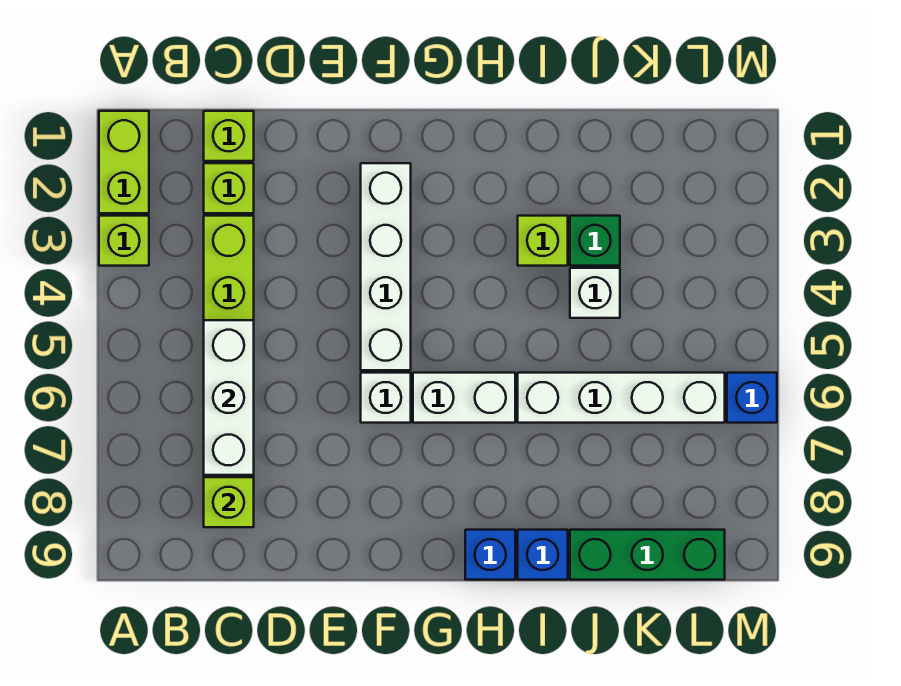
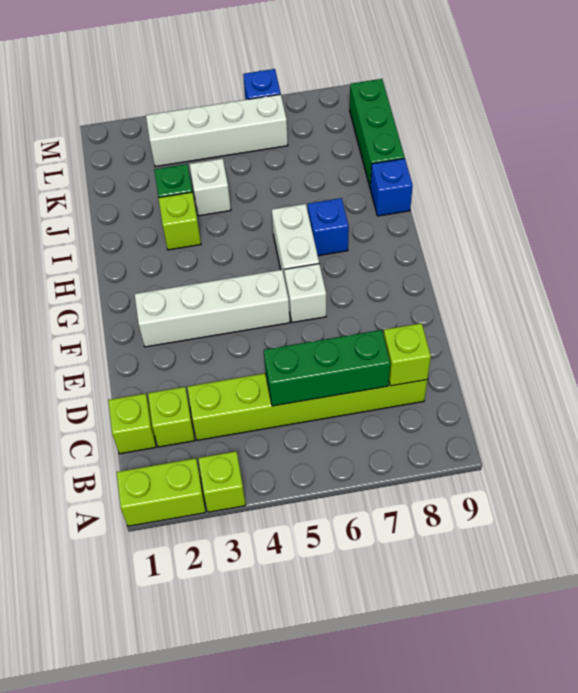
white brick C5:C7 level 2 -> green brick C5:C7 level 2
blue brick H9 level 1 -> blue brick H7 level 1
white brick I6:L6 level 1 -> white brick L3:L6 level 1

